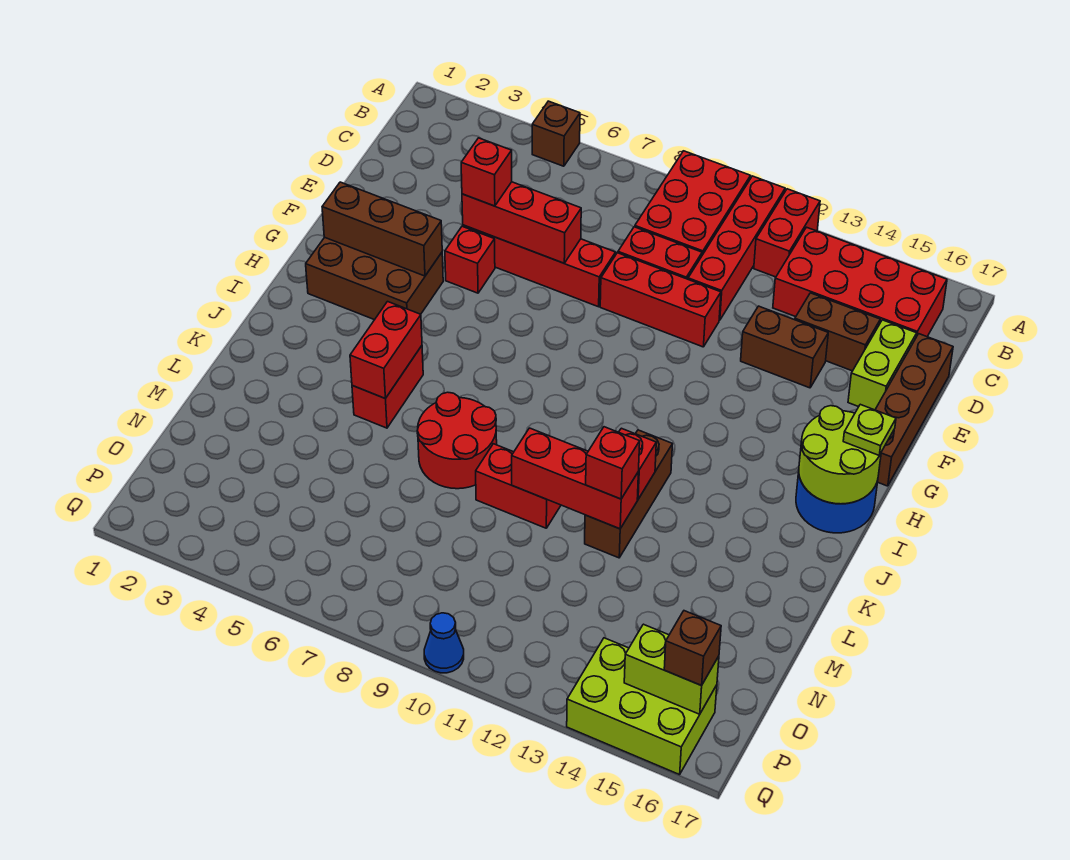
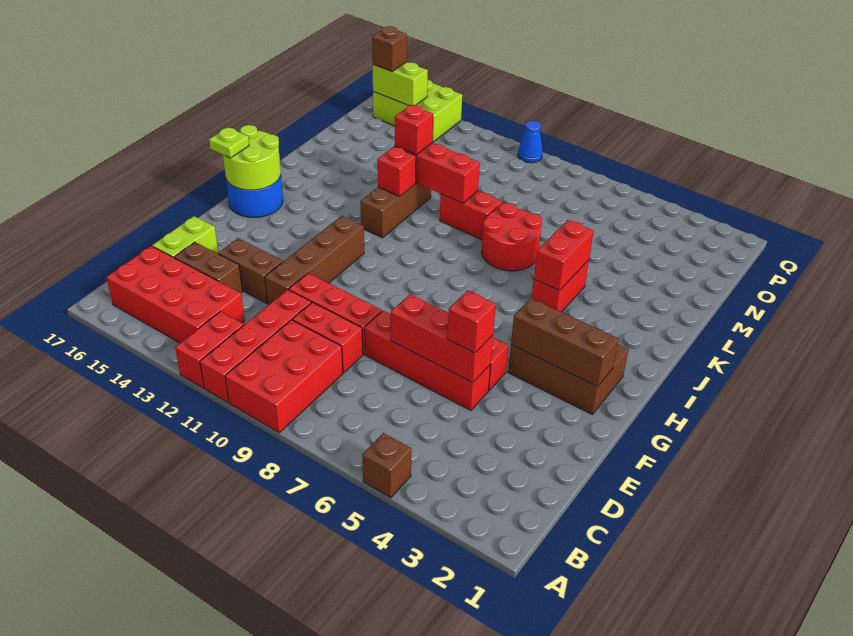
brown brick D17:G17 level 1 -> brown brick E12:H12 level 1

